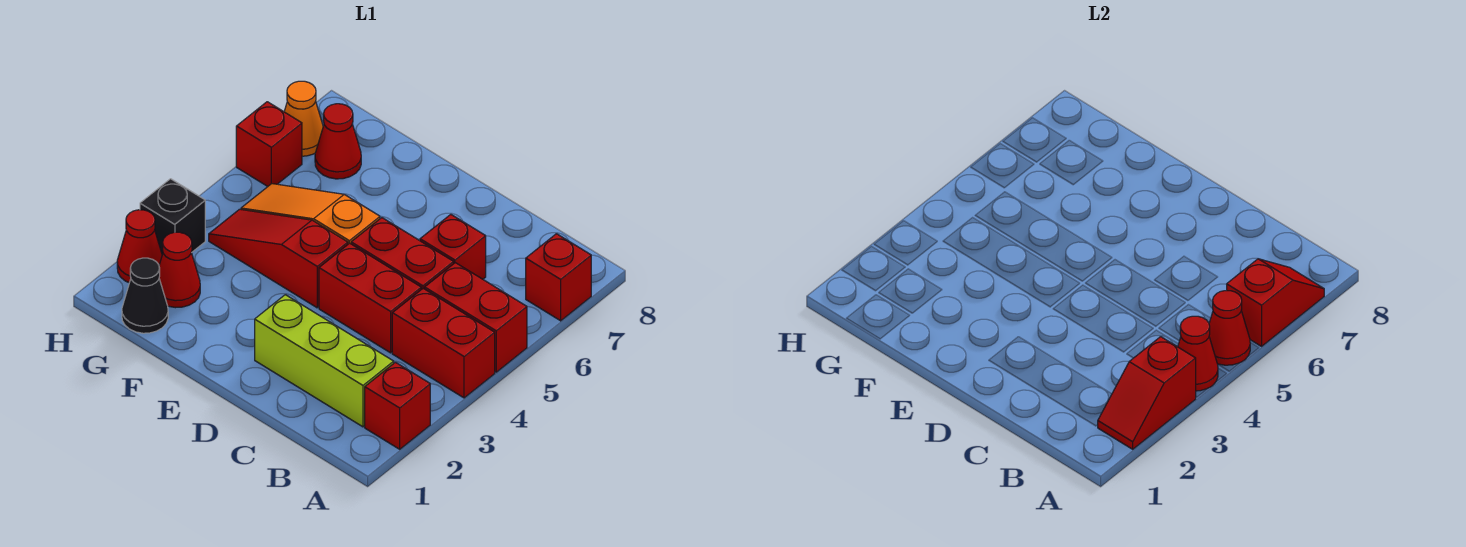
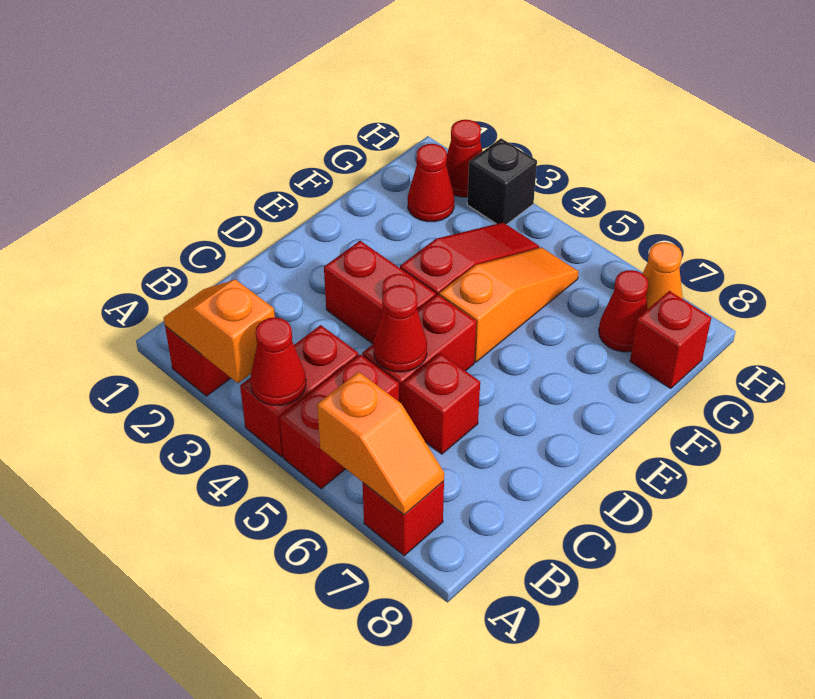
red slope A2:A3 level 2 top 3 -> orange slope A2:A3 level 2 top 3
red cone A5 level 2 -> red cone C5 level 2
red slope A6:A7 level 2 top 6 -> orange slope A6:A7 level 2 top 6
lime brick B2:D2 level 1 -> none
red brick C4:D4 level 1 -> red brick D3:D4 level 1
black cone G1 level 1 -> none
red brick H6 level 1 -> red brick G8 level 1

